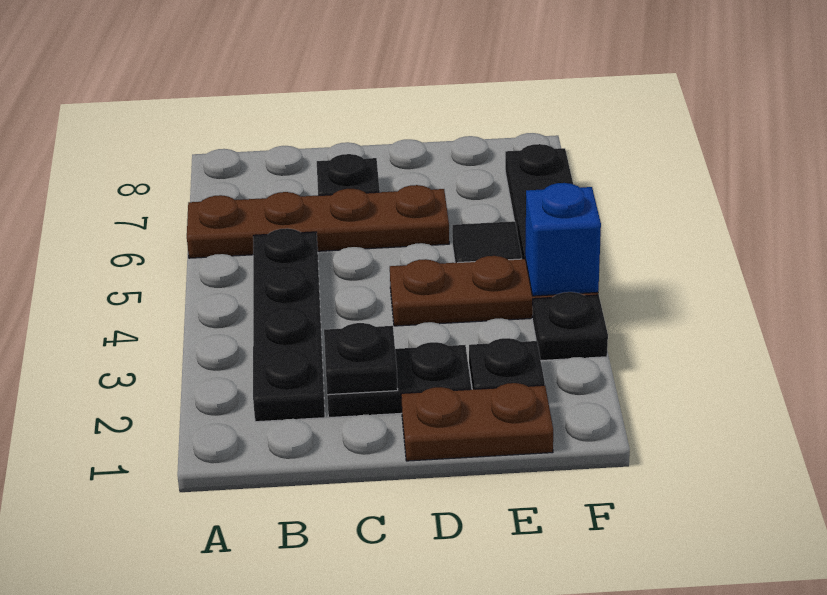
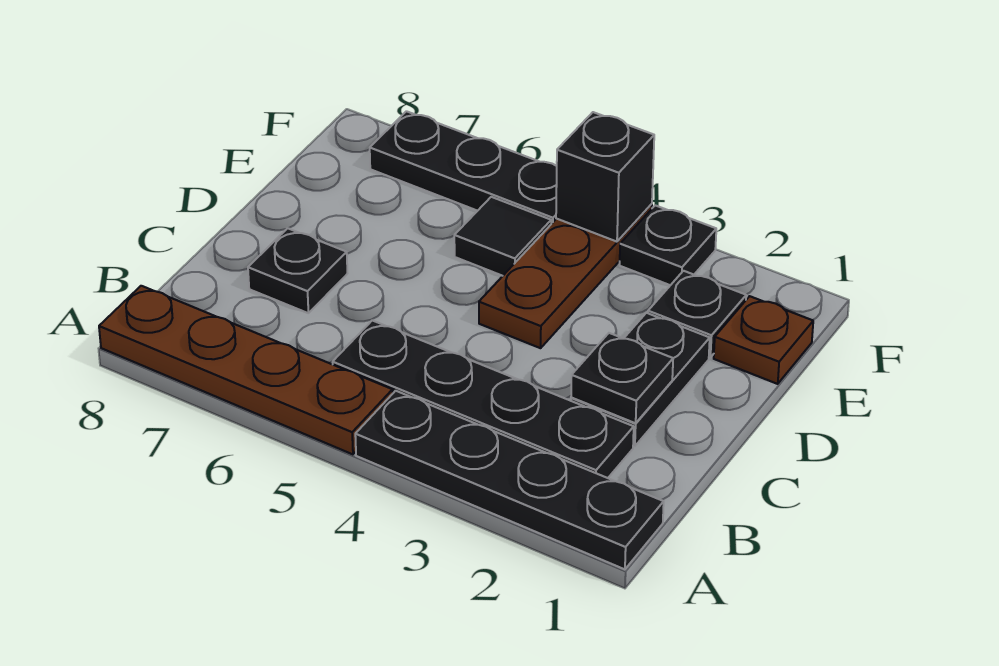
none -> black plate A1:A4 level 1
brown plate A6:D6 level 1 -> brown plate A5:A8 level 1
brown plate D1:E1 level 1 -> brown plate E1 level 1
blue brick F4 level 2 -> black brick F4 level 2

